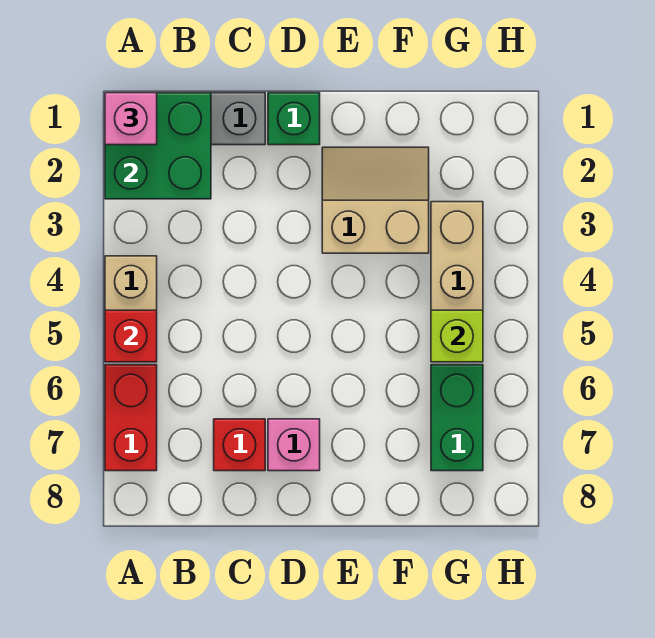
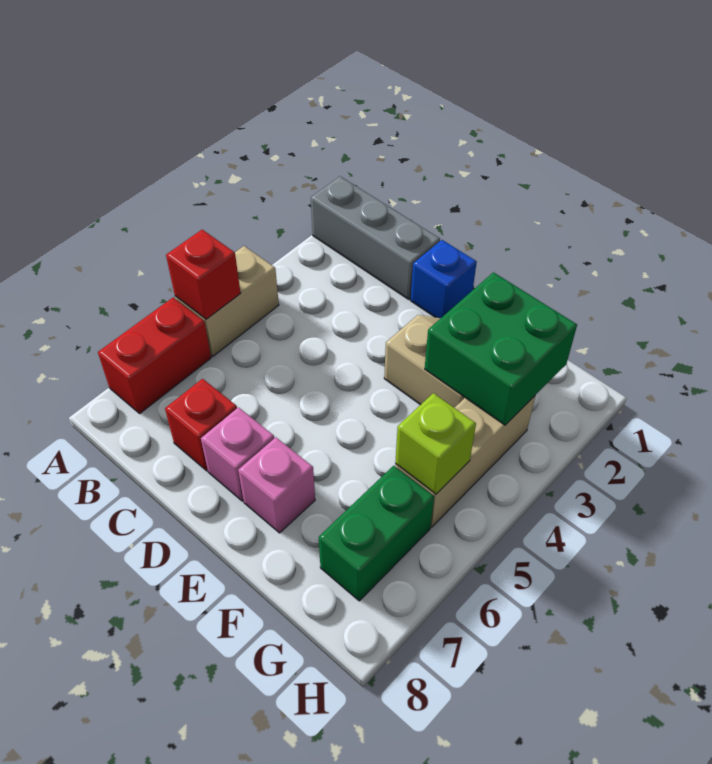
green brick A1:B2 level 2 -> green brick F2:G3 level 2
pink brick A1 level 3 -> pink brick E7 level 1
green brick D1 level 1 -> blue brick D1 level 1

